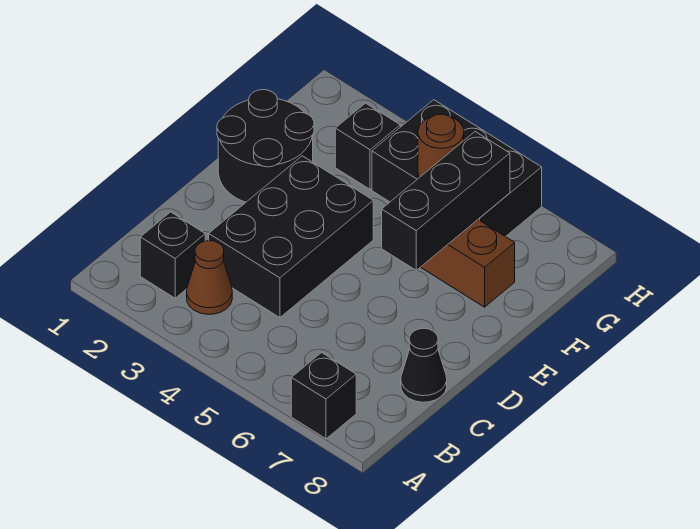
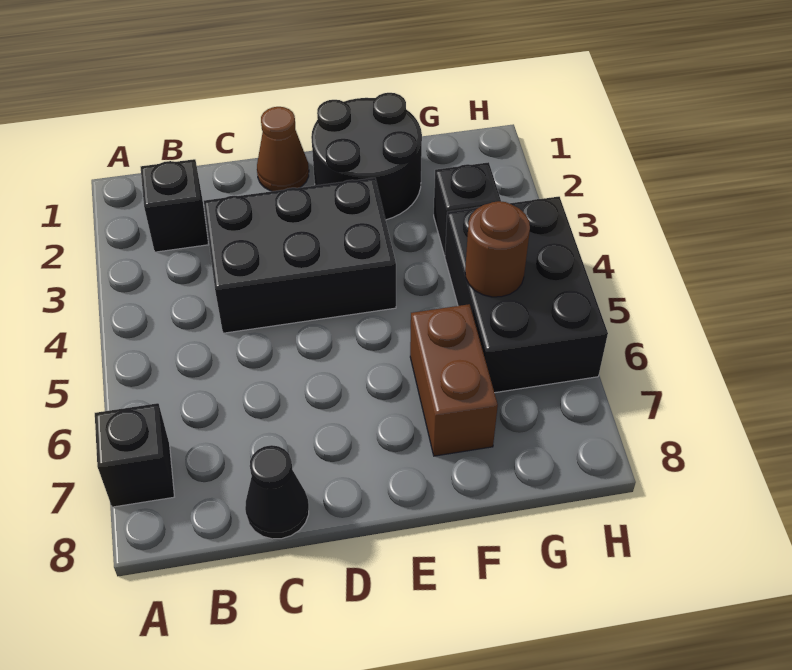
brown cone B3 level 1 -> brown cone D1 level 1
black brick E6:G6 level 2 -> none

